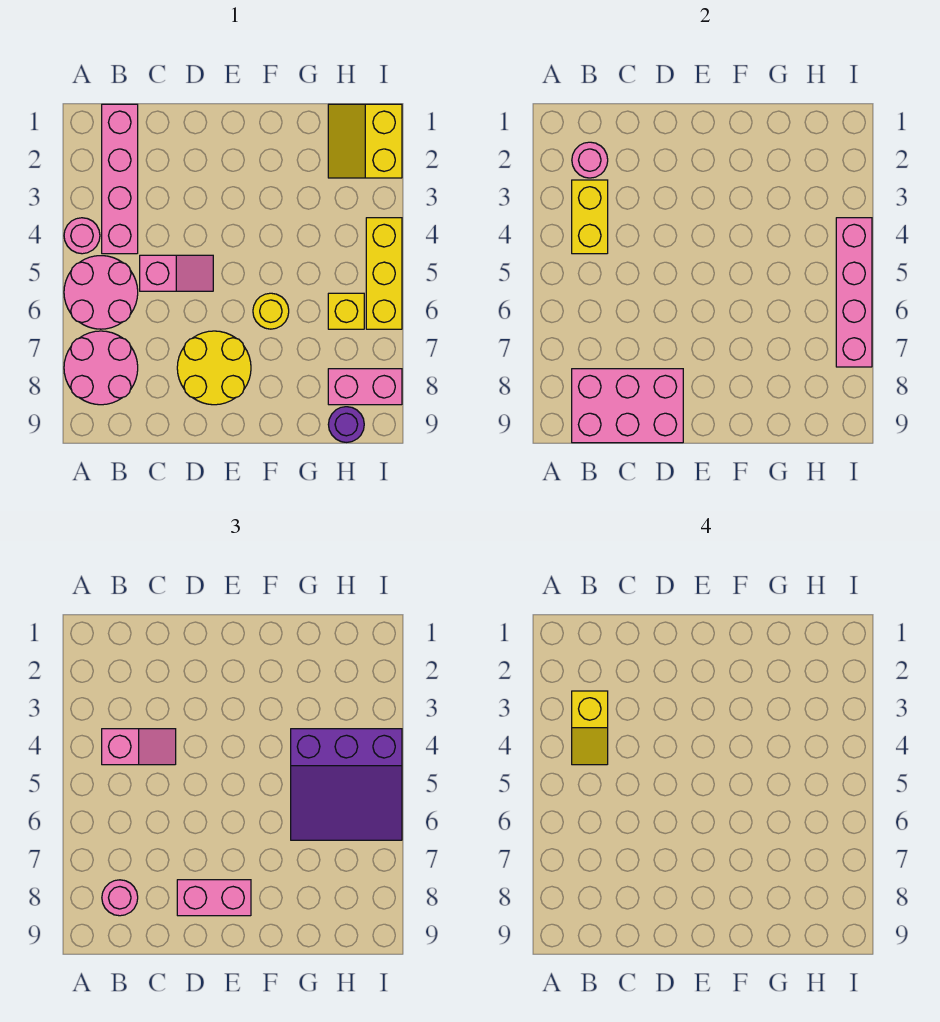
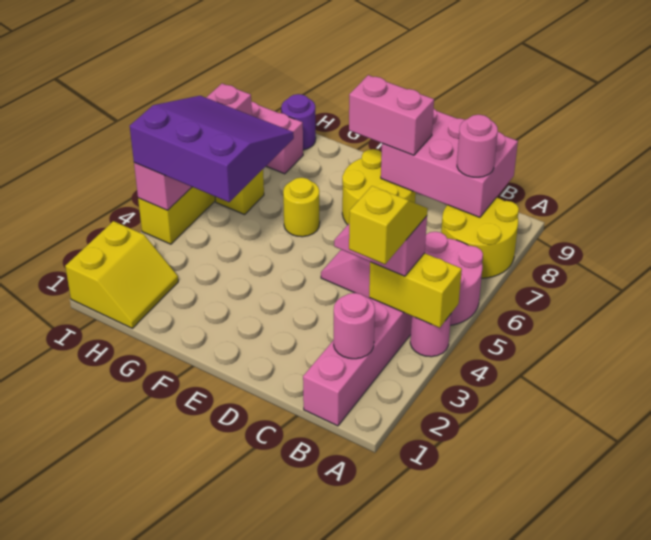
pink round brick A7:B8 level 1 -> yellow round brick A7:B8 level 1
yellow brick B3:B4 level 2 -> yellow brick A4:B4 level 2

